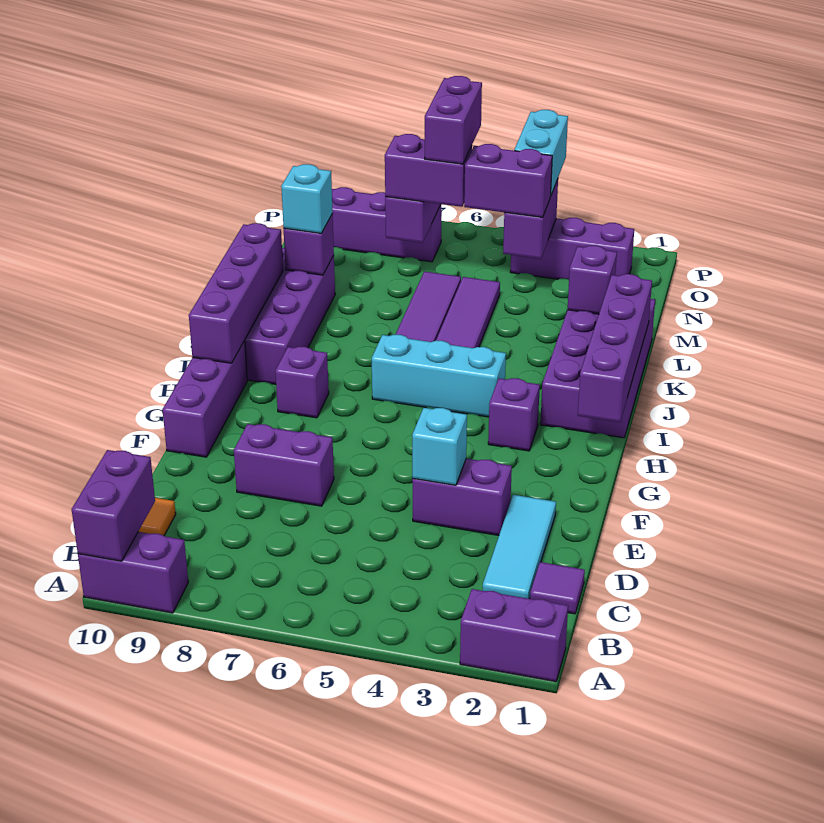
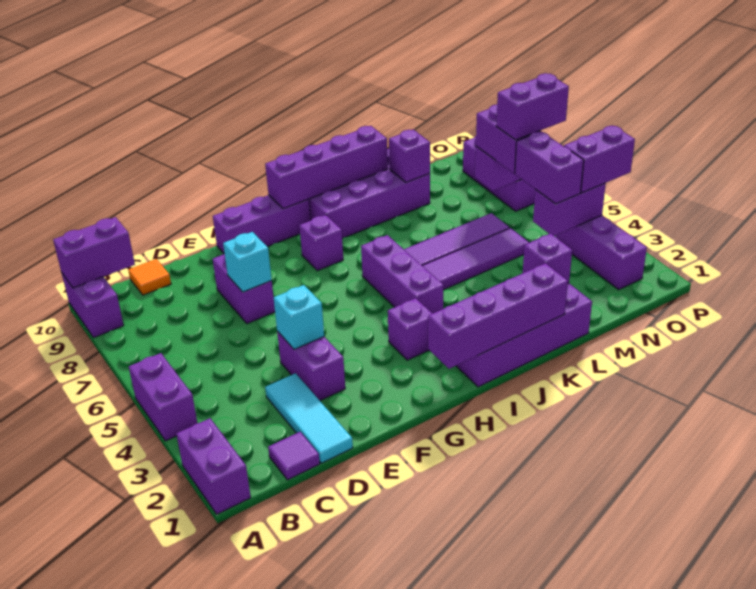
none -> purple brick A4:A5 level 1
cyan tile C2:E2 level 1 -> cyan tile D1:D3 level 1
cyan brick I4:I6 level 1 -> purple brick I4:I6 level 1
cyan brick L9 level 3 -> cyan brick E7 level 2
cyan brick O4:P4 level 3 -> purple brick O4:P4 level 3

